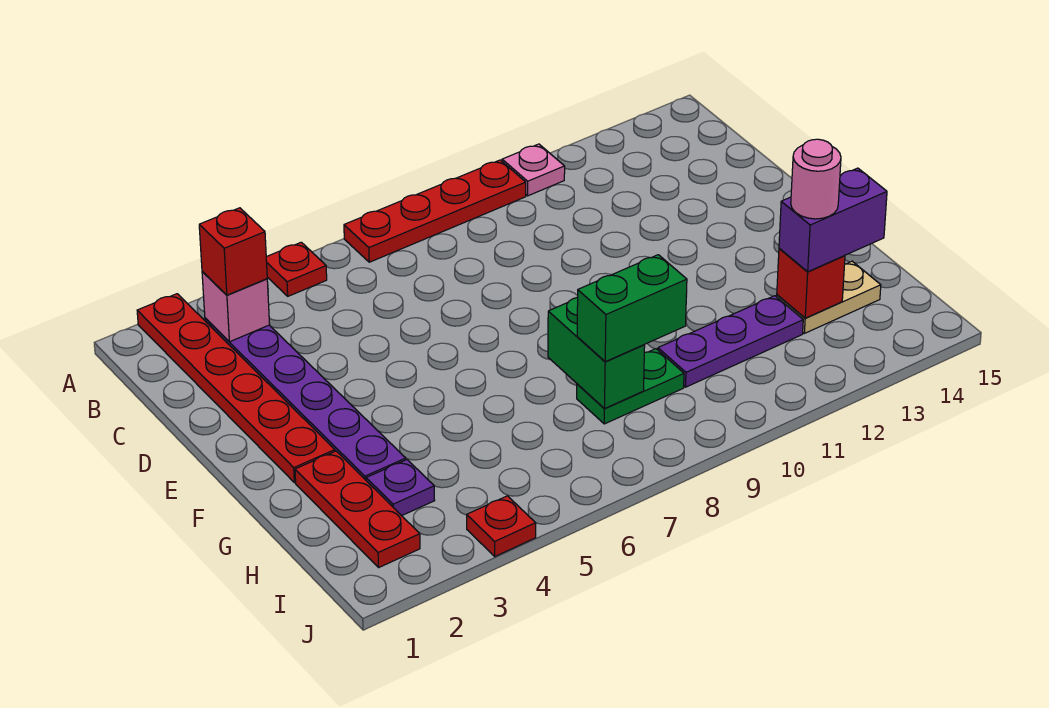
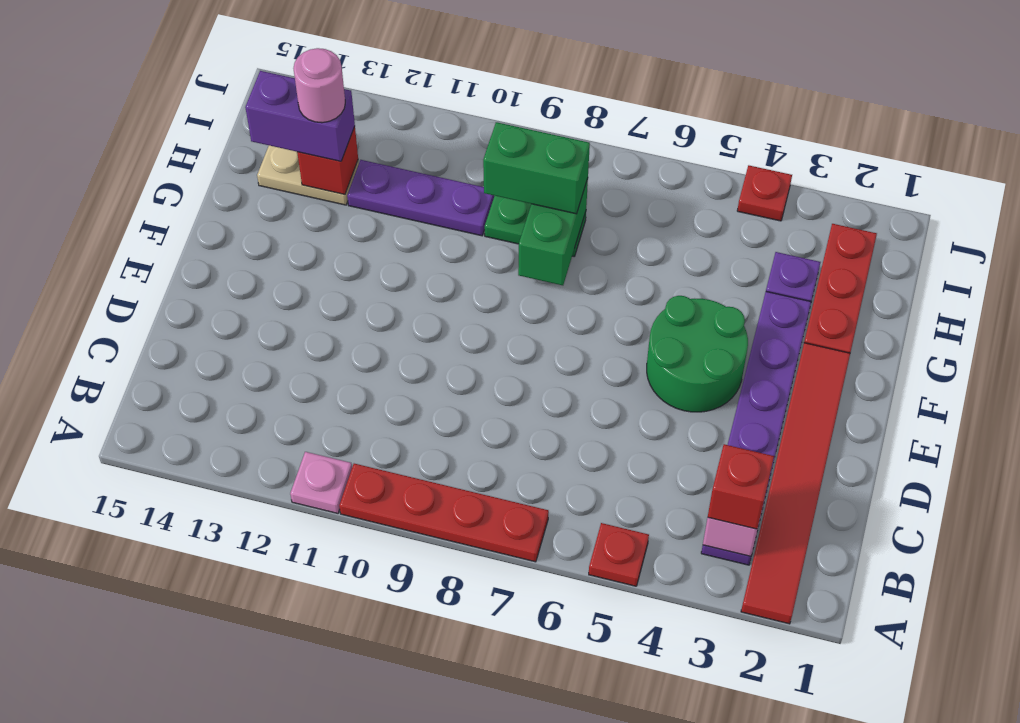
red plate A2:F2 level 1 -> red tile A2:F2 level 1
none -> green round brick E4:F5 level 1

